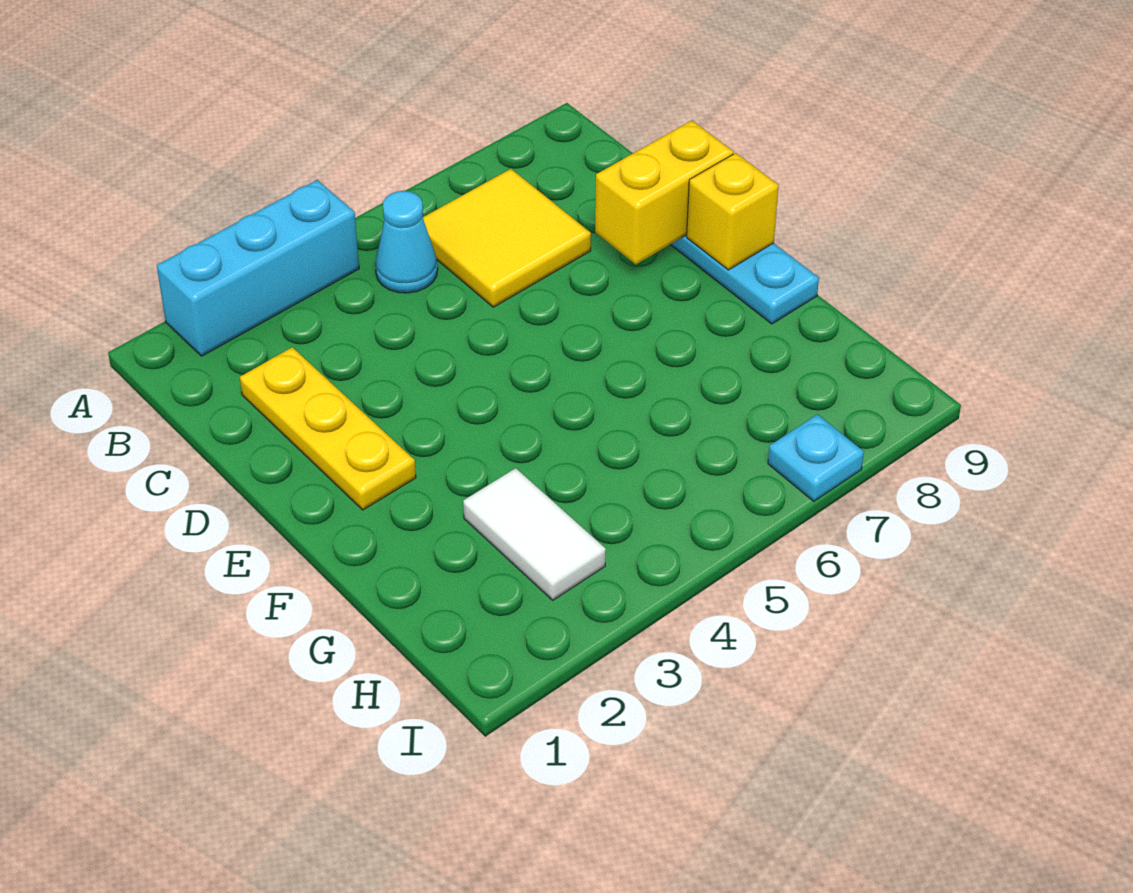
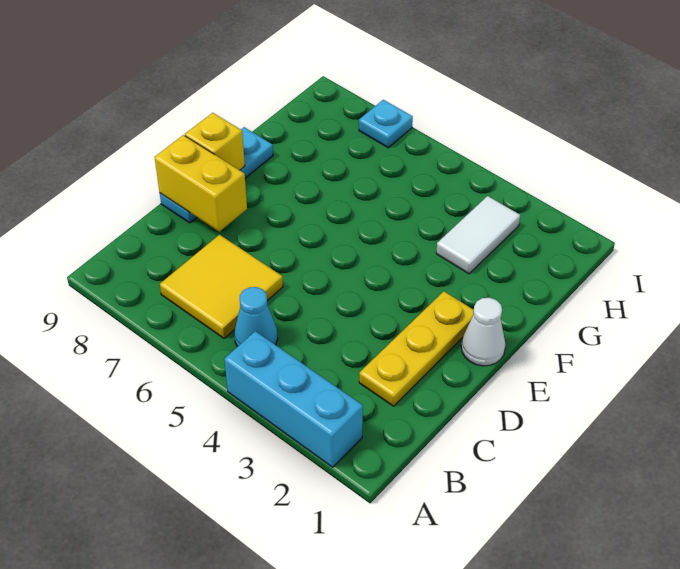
none -> white cone E1 level 1

